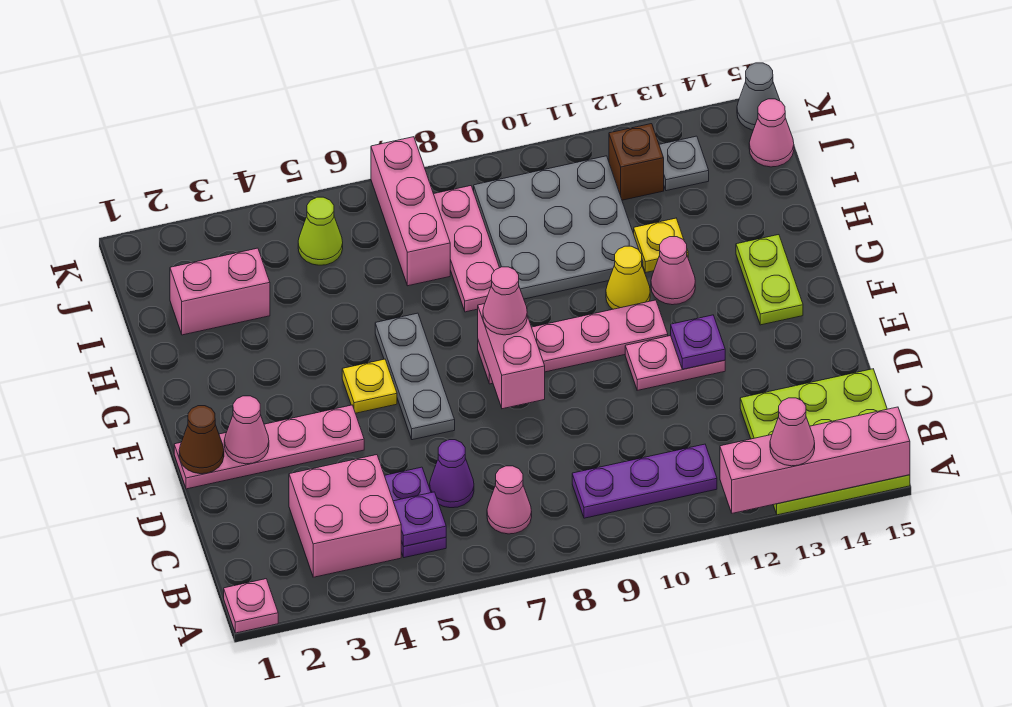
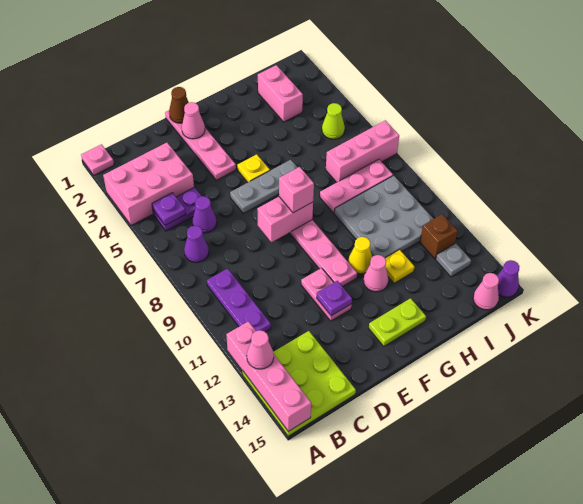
pink brick B3:C4 level 1 -> pink brick A3:C4 level 1
pink cone B7 level 1 -> purple cone B7 level 1
pink cone F8 level 3 -> pink brick F8 level 3
grey cone K15 level 1 -> purple cone K15 level 1

